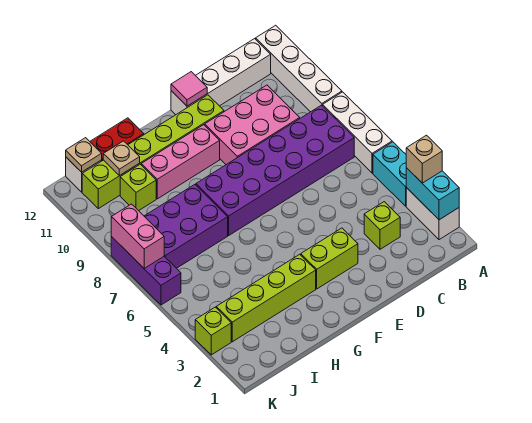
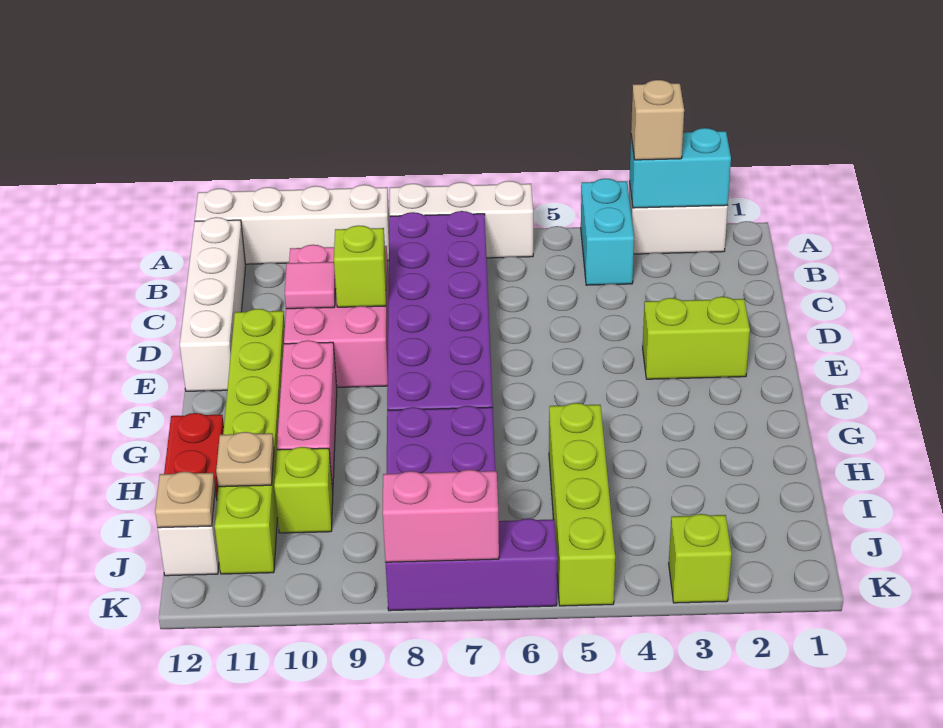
cyan brick A4:A5 level 1 -> cyan brick A4:B4 level 1
lime brick C3 level 1 -> lime brick D9 level 2
lime brick E3:F3 level 1 -> lime brick E2:E3 level 1
pink tile E12 level 2 -> pink tile D10 level 2
lime brick G3:J3 level 1 -> lime brick H5:K5 level 1

